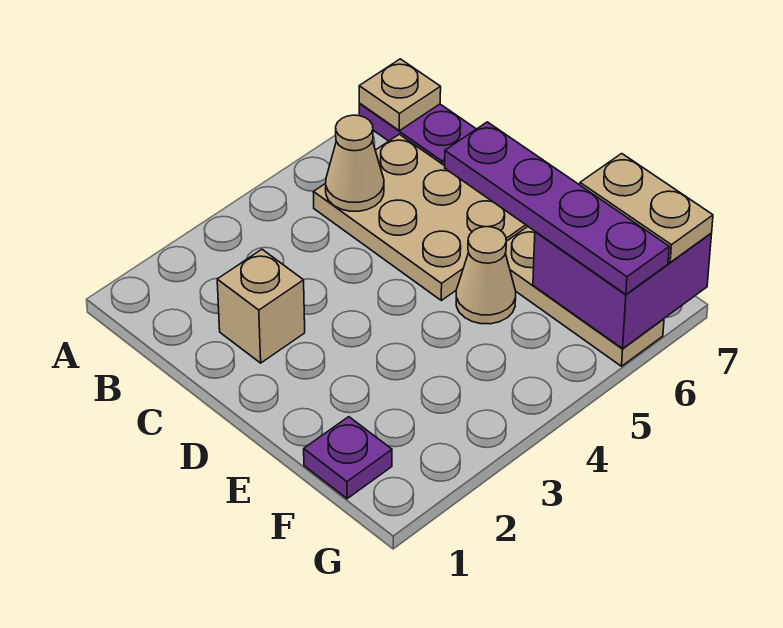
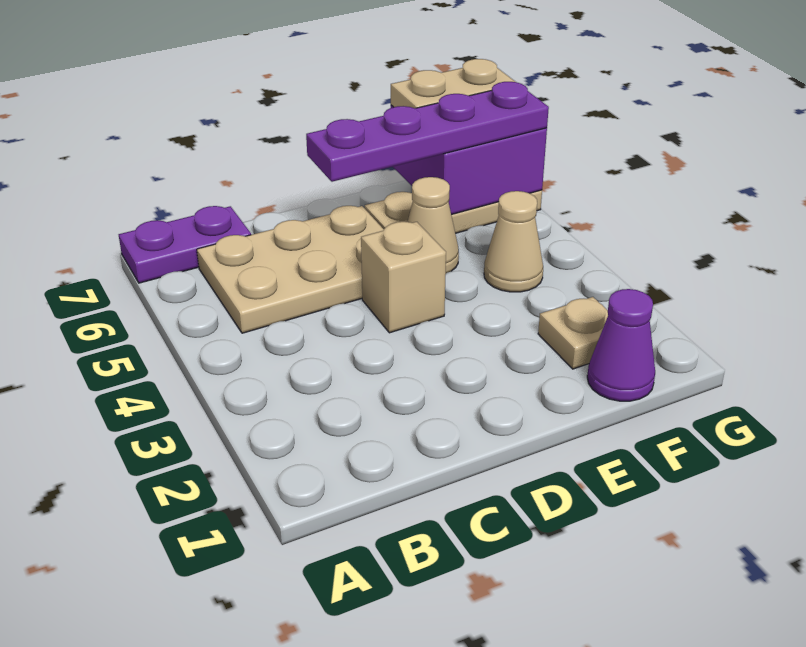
tan plate A7 level 2 -> tan plate F2 level 1
tan cone B5 level 2 -> tan cone F4 level 1
tan brick C2 level 1 -> tan brick D4 level 1
purple plate F1 level 1 -> purple cone F1 level 1

